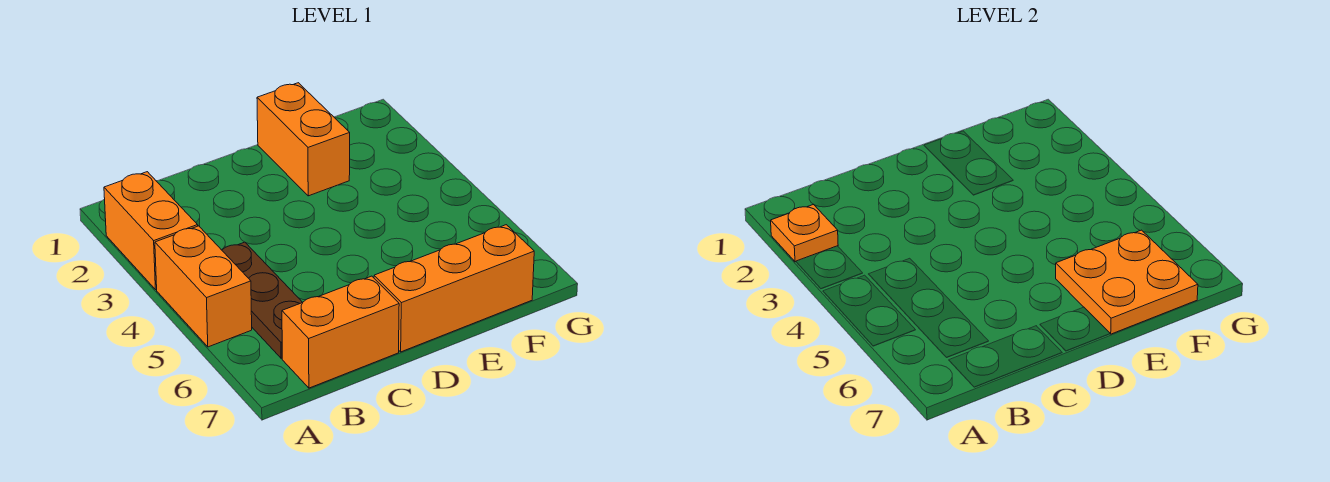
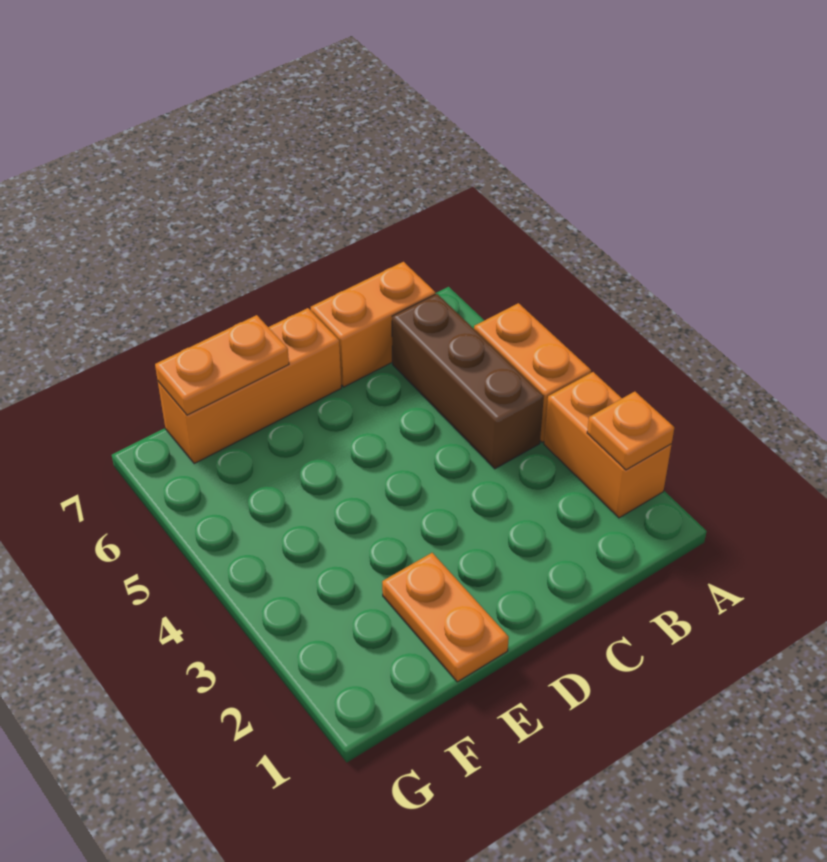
brown plate B4:B6 level 1 -> brown brick B4:B6 level 1
orange brick E1:E2 level 1 -> orange plate E1:E2 level 1
orange plate E6:F7 level 2 -> orange plate E7:F7 level 2

